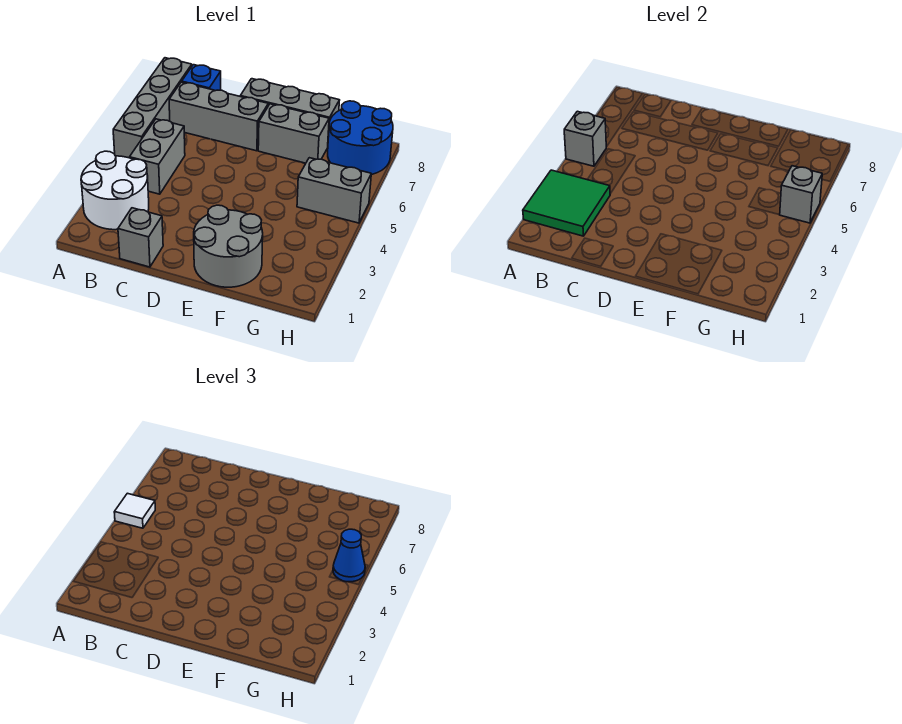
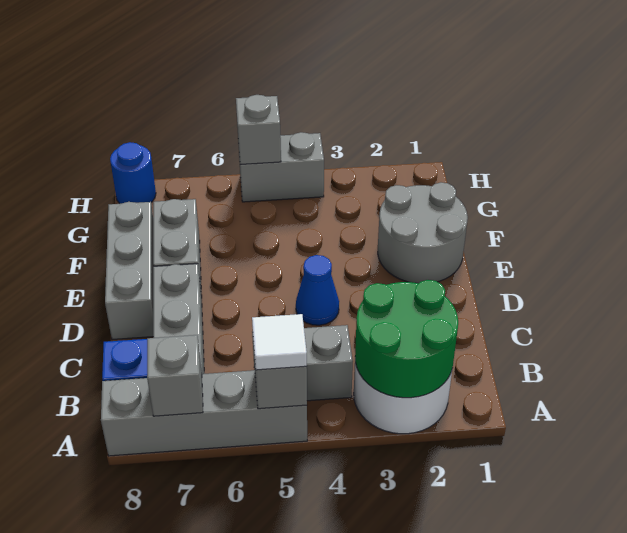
green tile A2:B3 level 2 -> green round brick A2:B3 level 2
grey brick C1 level 1 -> grey brick A7 level 2
grey brick G5:H5 level 1 -> grey brick H4:H5 level 1
blue round brick G7:H8 level 1 -> blue round brick H8 level 1
blue cone H5 level 3 -> blue cone D4 level 1

